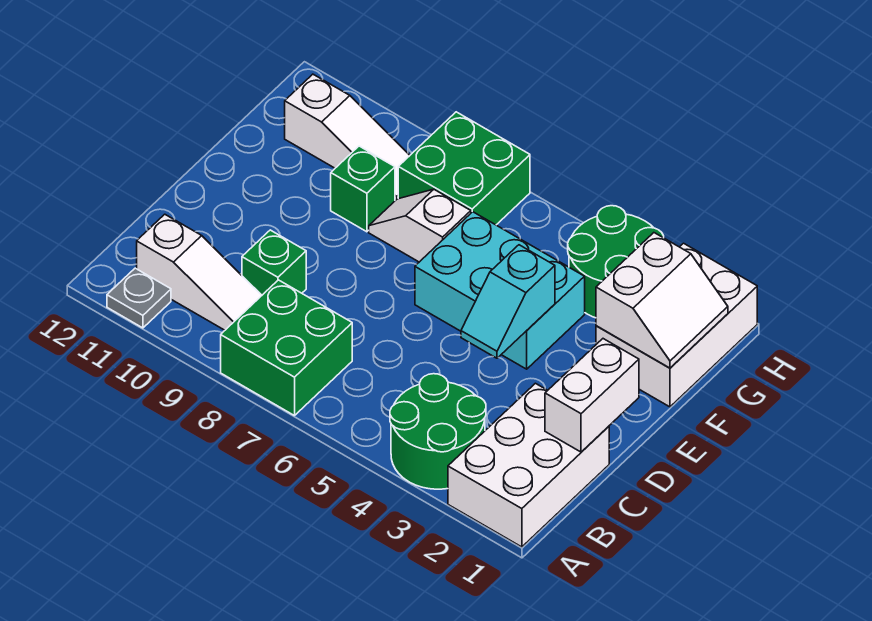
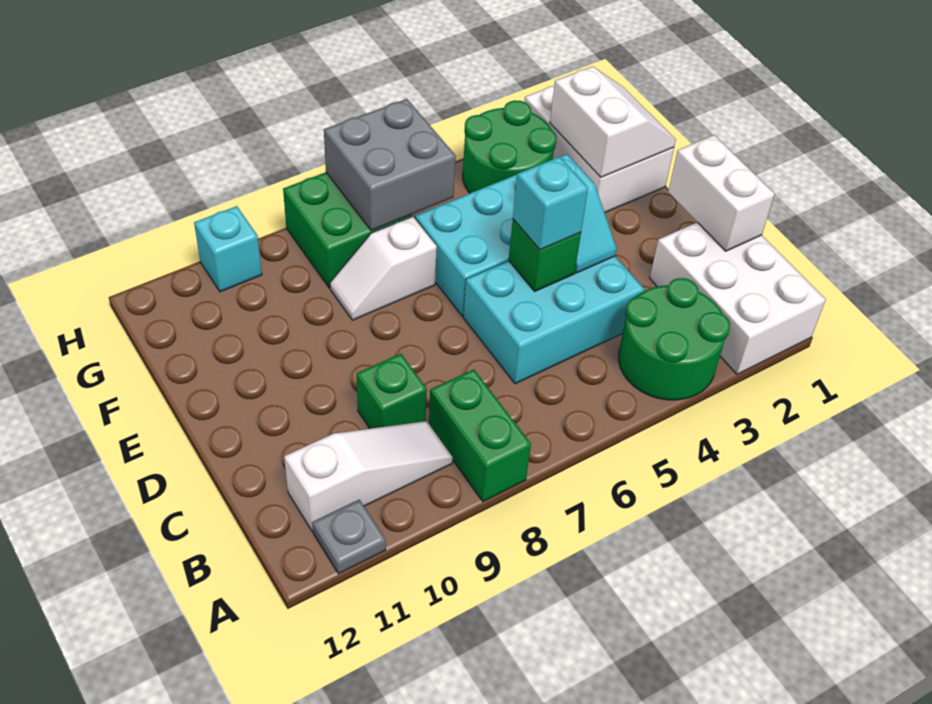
green brick A7:B8 level 1 -> green brick A8:B8 level 1
none -> cyan brick C4:D6 level 1
none -> cyan brick D5 level 3
green brick F9 level 1 -> green brick D5 level 2
none -> grey brick G6:H7 level 2
white slope G9:G11 level 1 top 11 -> none
none -> cyan brick H10 level 1

